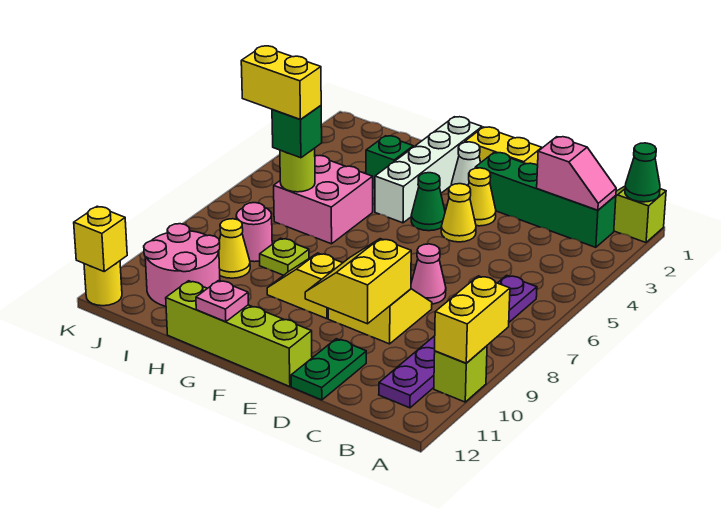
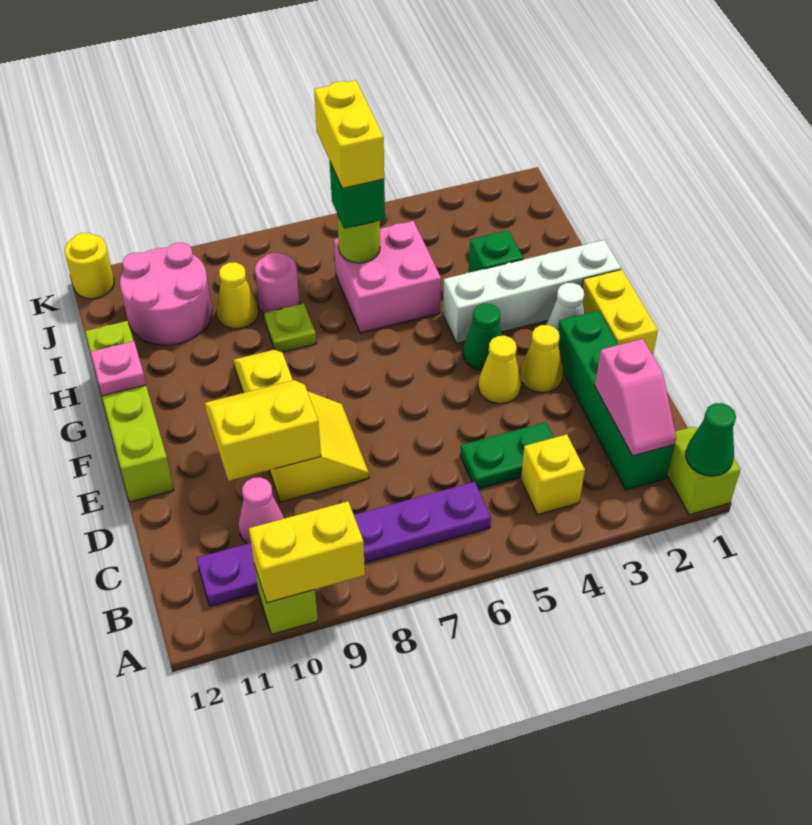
pink cone D7 level 1 -> pink cone C10 level 1
green plate D11:D12 level 1 -> green plate C4:C5 level 1
yellow brick K12 level 2 -> yellow brick B4 level 1

